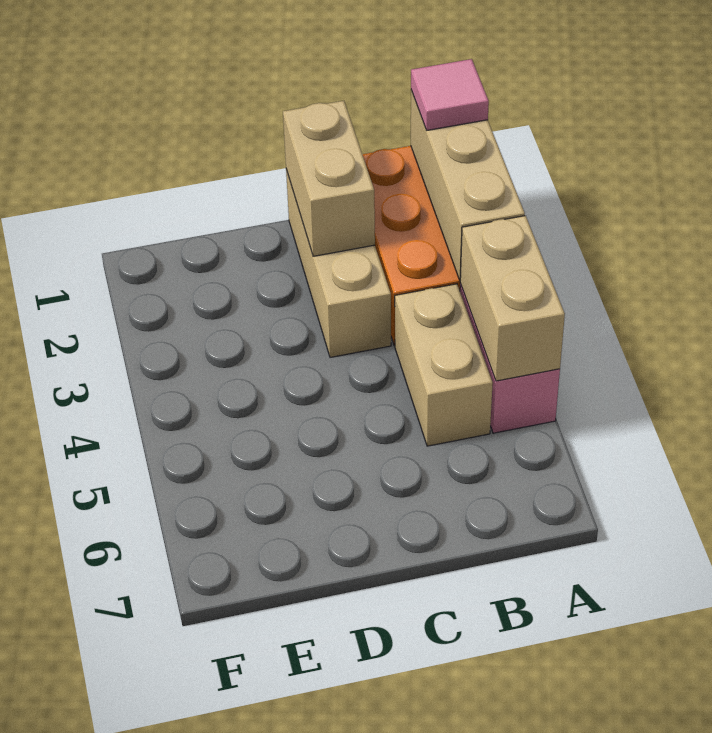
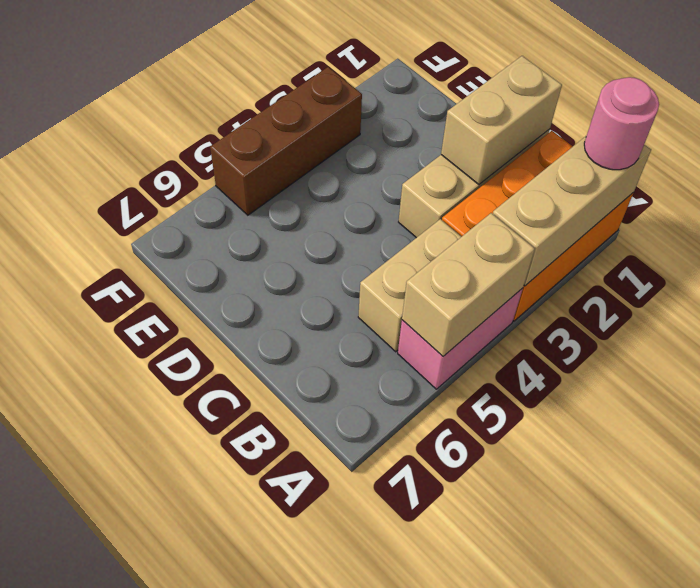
pink tile A1 level 3 -> pink round brick A1 level 3
none -> brown brick F3:F5 level 1

